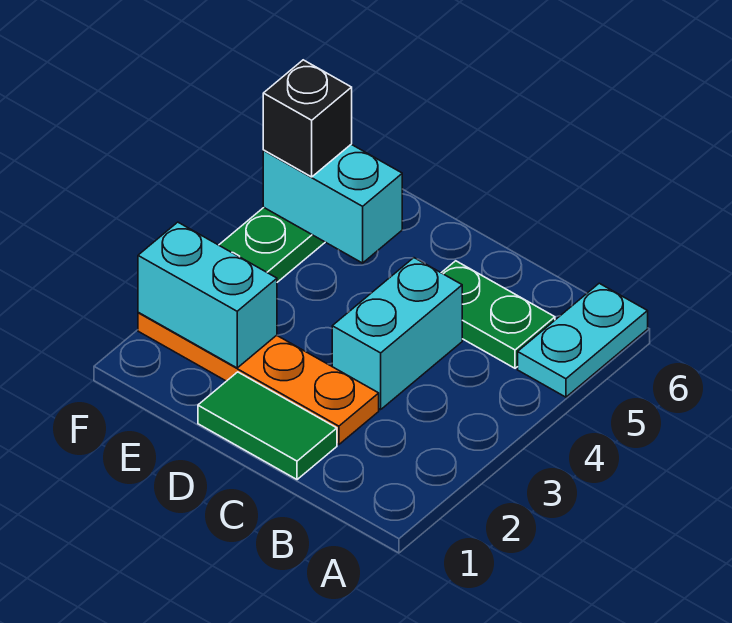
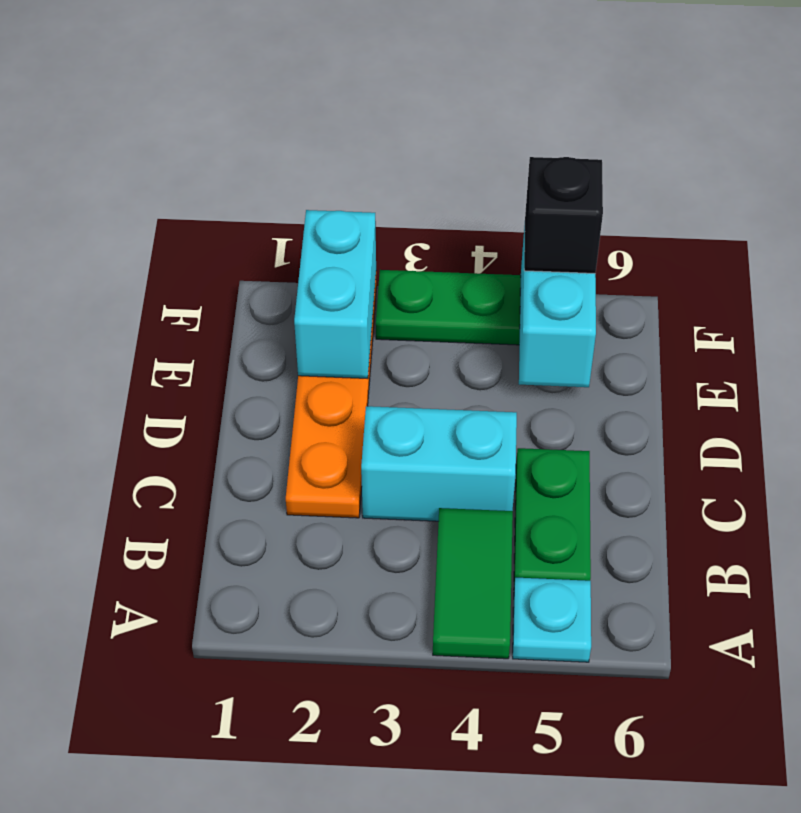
cyan plate A5:A6 level 1 -> cyan plate A5 level 1
green tile C1:D1 level 1 -> green tile A4:B4 level 1

